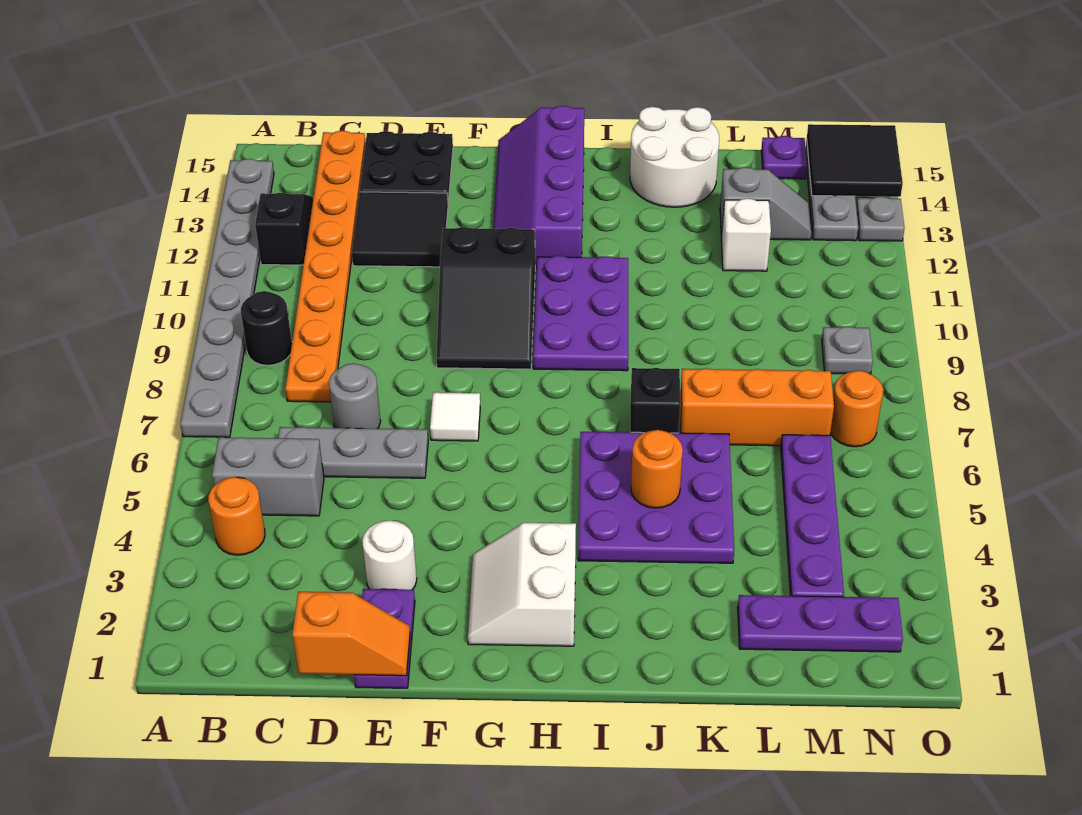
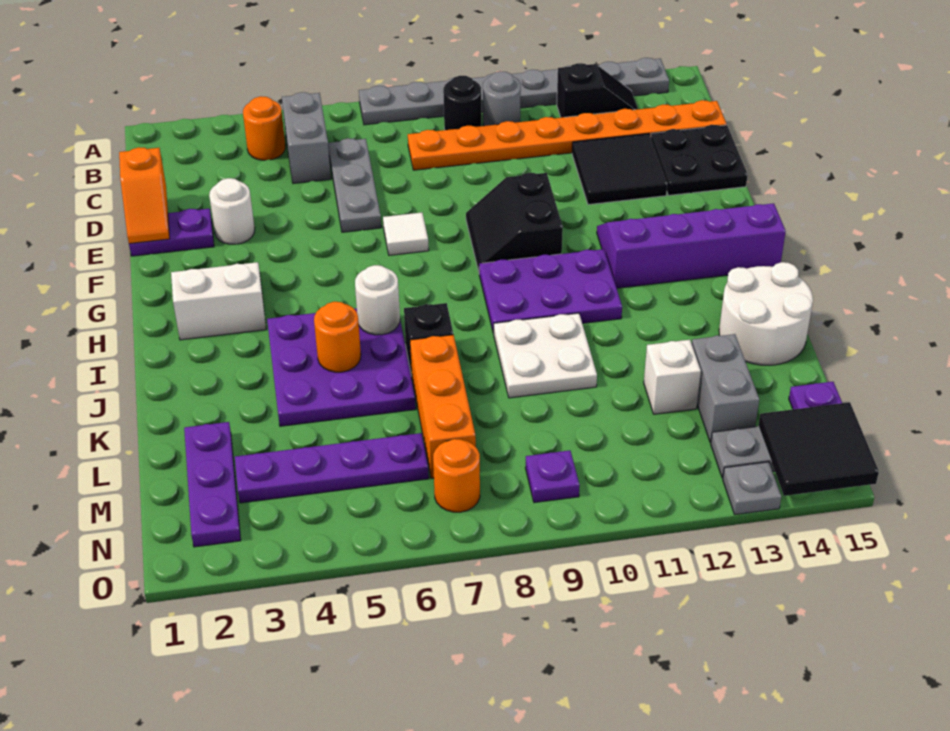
grey round brick D7 level 1 -> grey round brick B10 level 1
black slope F9:G11 level 1 top 11 -> black slope F9:G10 level 1 top 10
none -> white round brick I6 level 2
none -> white plate J9:K10 level 1
grey slope L13:M13 level 1 top L -> grey brick L13:M13 level 1
grey plate N9 level 1 -> purple plate N9 level 1

